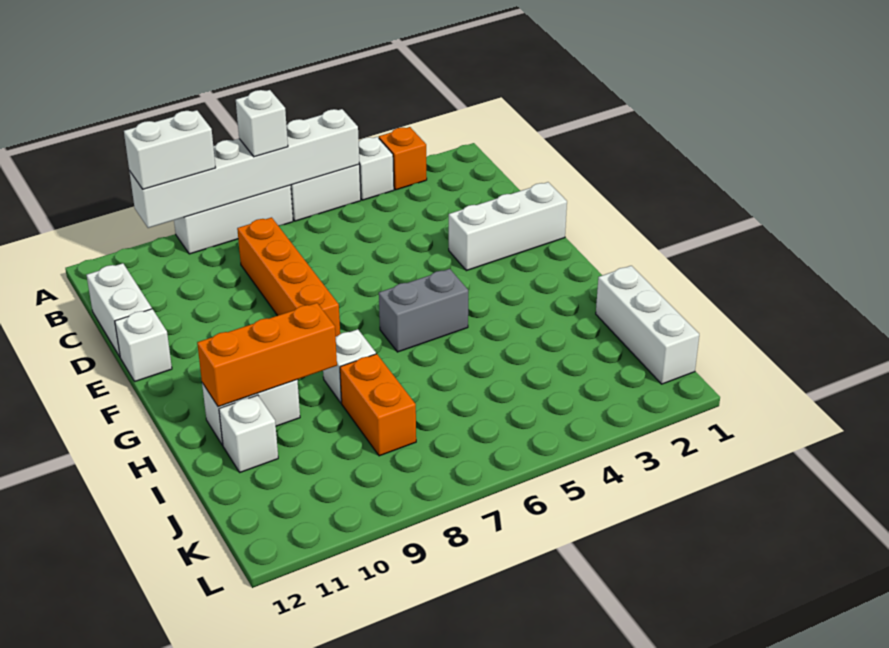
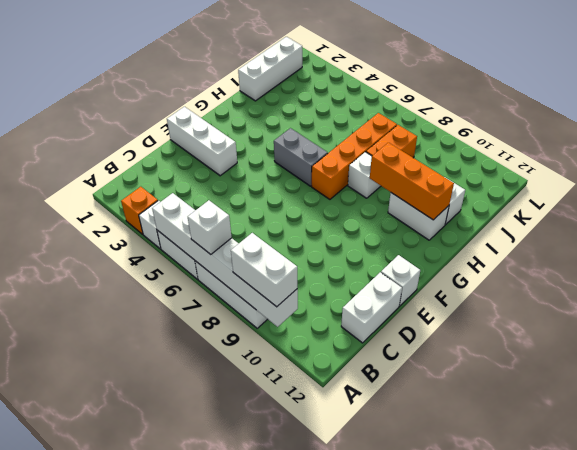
orange brick C8:F8 level 1 -> orange brick G7:J7 level 1

